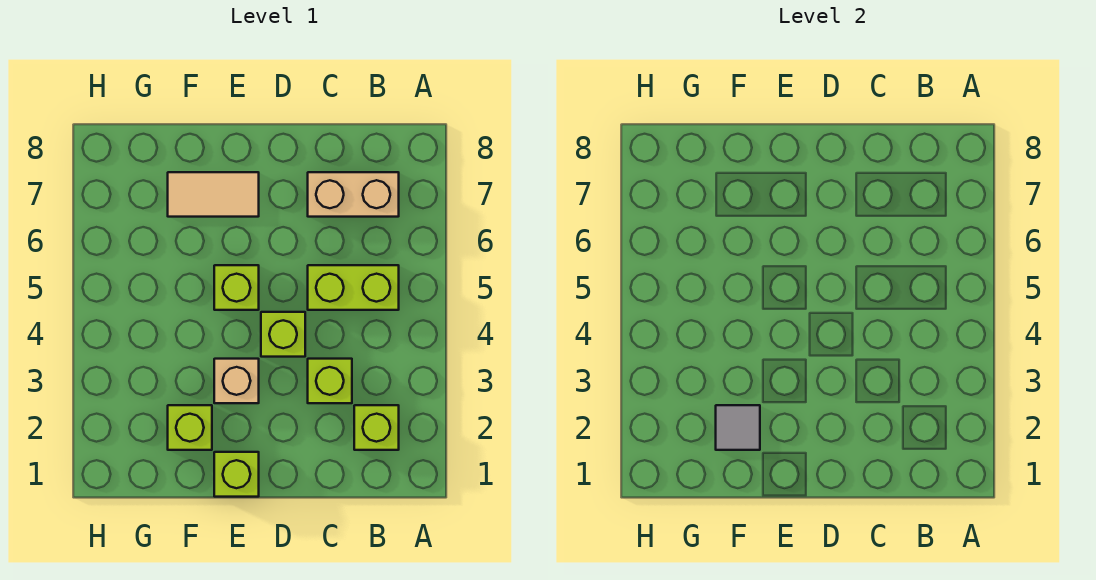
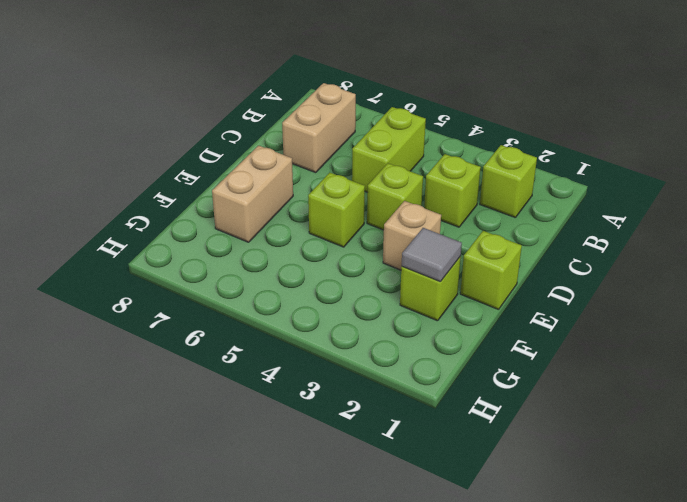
tan tile E7:F7 level 1 -> tan brick E7:F7 level 1

